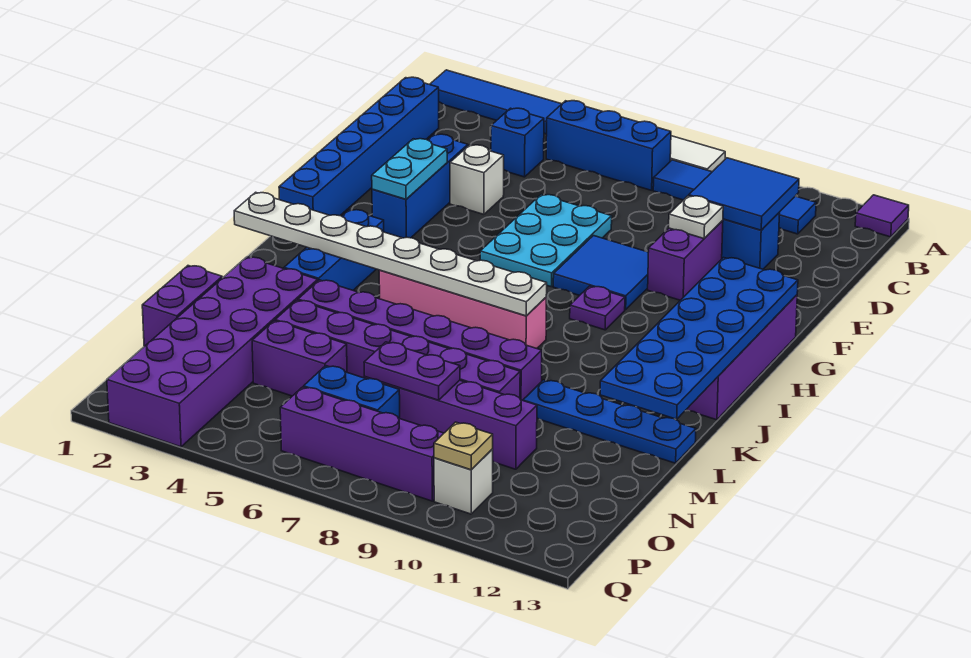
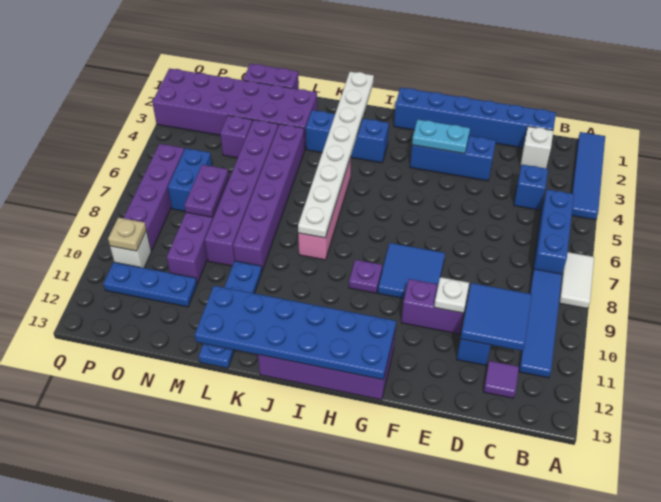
purple tile A13 level 1 -> purple tile C12 level 1
white brick E4 level 1 -> white brick C2 level 1
cyan plate E6:G7 level 1 -> none
purple brick N4:N5 level 1 -> purple brick N4 level 1
none -> blue plate N11:P11 level 1

